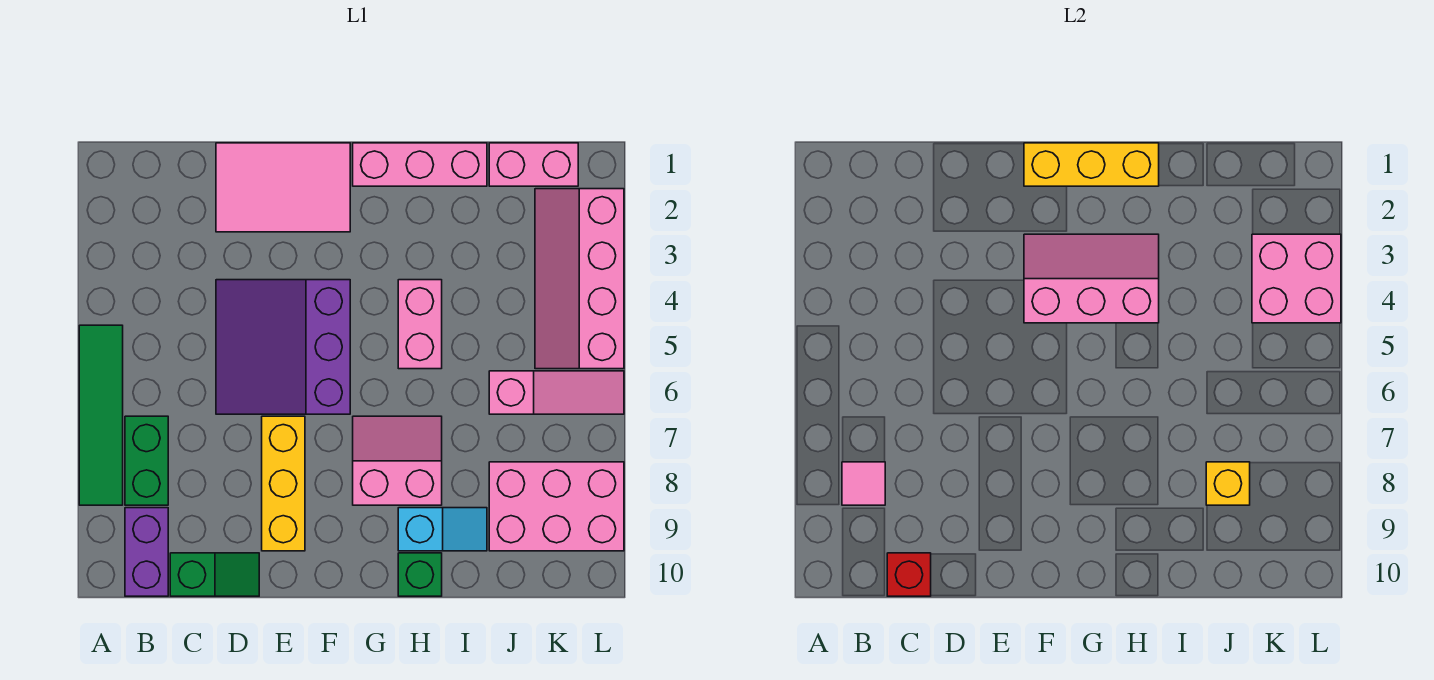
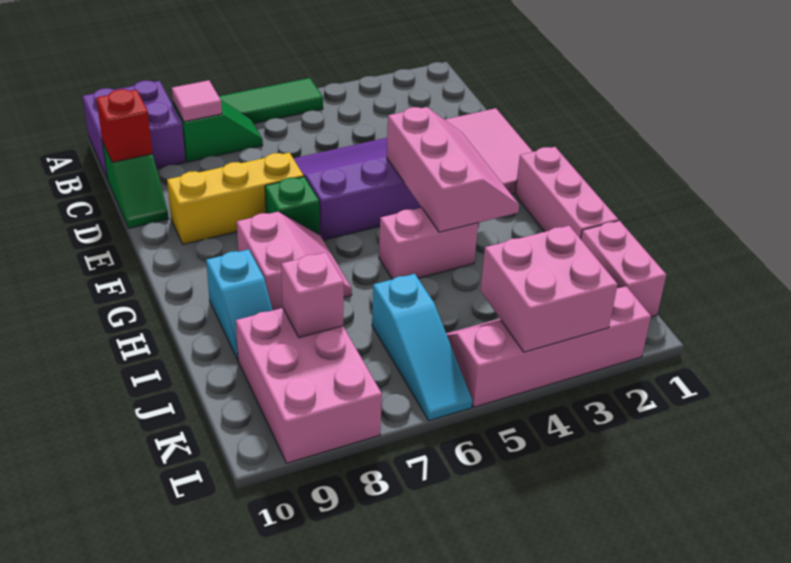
green brick B7:B8 level 1 -> green slope B7:B8 level 1 top 8
purple brick B9:B10 level 1 -> purple brick A9:B10 level 1
yellow brick F1:H1 level 2 -> none
green brick H10 level 1 -> green brick F7 level 1
pink slope J6:L6 level 1 top J -> cyan slope J6:L6 level 1 top J
yellow brick J8 level 2 -> pink brick J8 level 2

